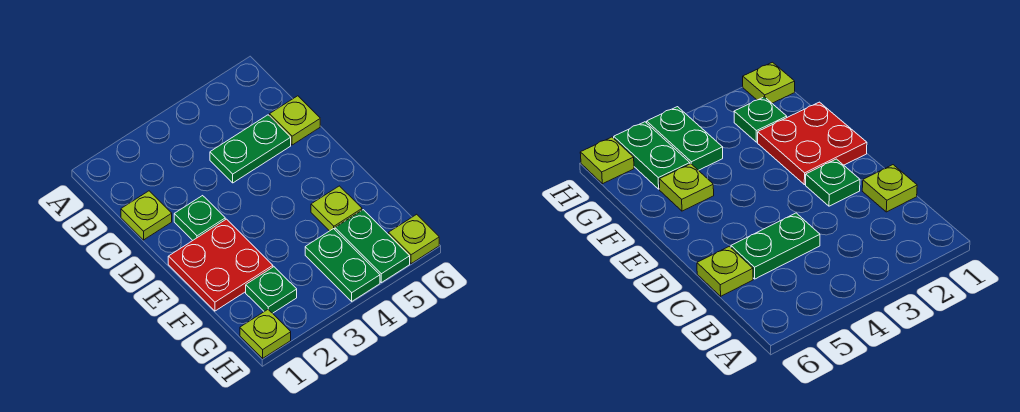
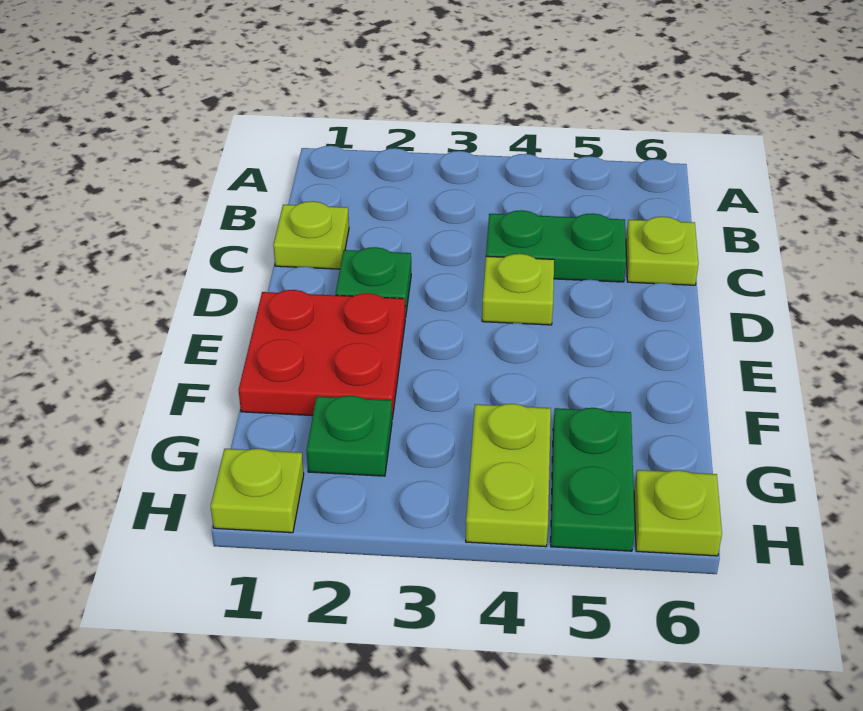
lime plate F5 level 1 -> lime plate D4 level 1
green plate G4:H4 level 1 -> lime plate G4:H4 level 1

